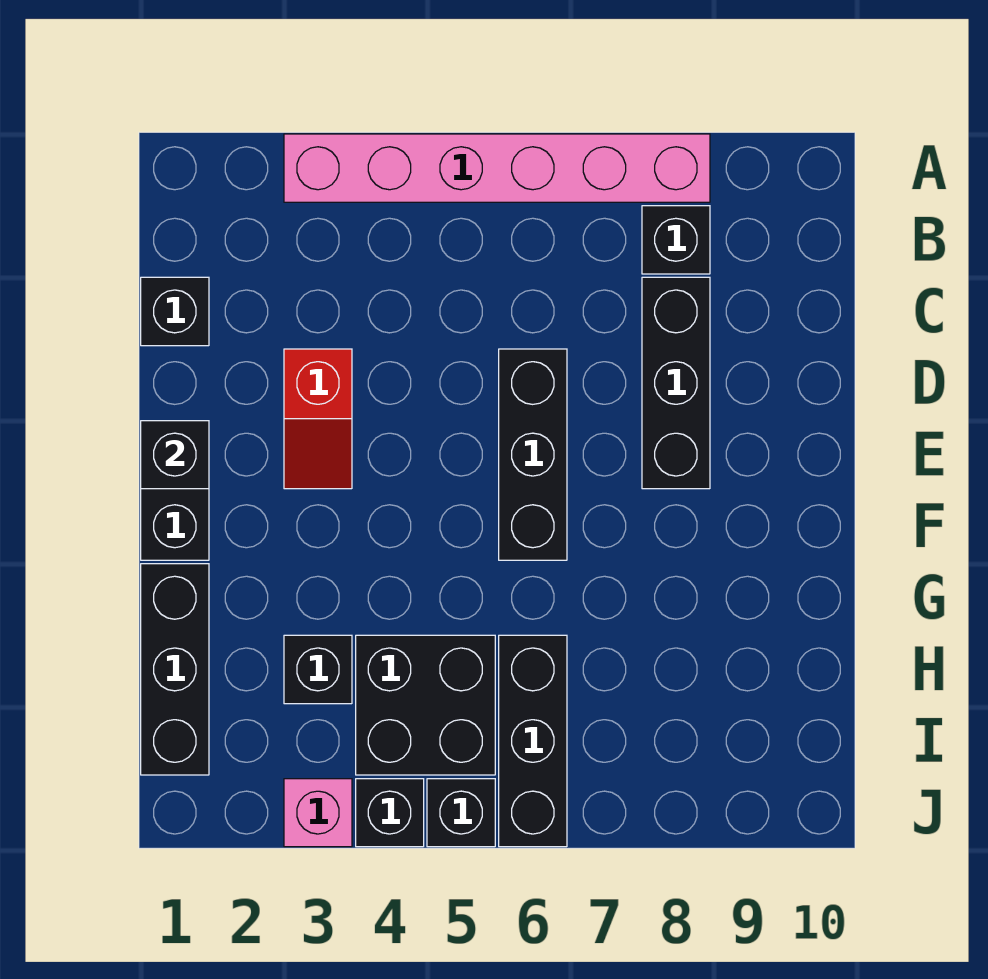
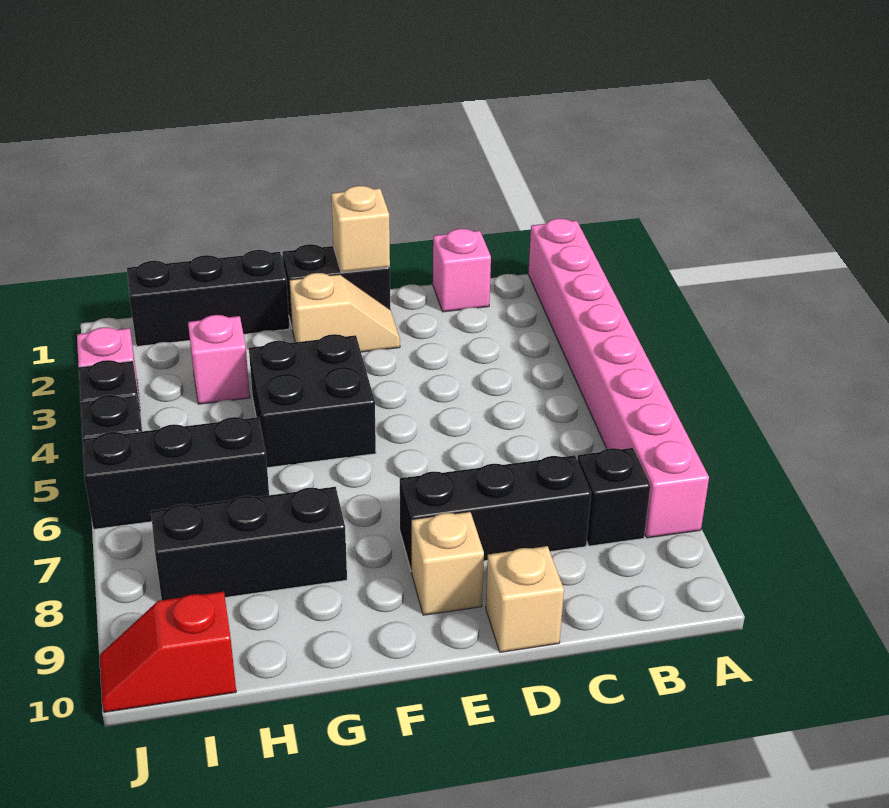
pink brick A3:A8 level 1 -> pink brick A1:A8 level 1
black brick C1 level 1 -> pink brick C1 level 1
red slope D3:E3 level 1 top D -> red slope I10:J10 level 1 top I
black brick D6:F6 level 1 -> black brick G8:I8 level 1
none -> tan brick D10 level 1
black brick E1 level 2 -> tan brick E1 level 2
none -> tan slope E2:F2 level 1 top F
none -> tan brick E9 level 1
black brick H3 level 1 -> pink brick H3 level 1
black brick H4:I5 level 1 -> black brick F4:G5 level 1

